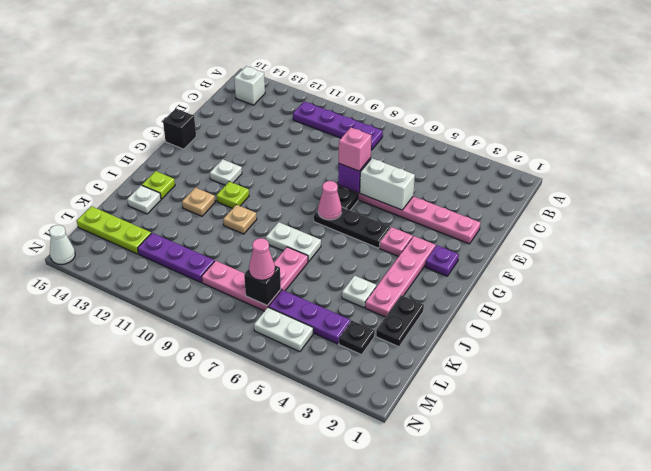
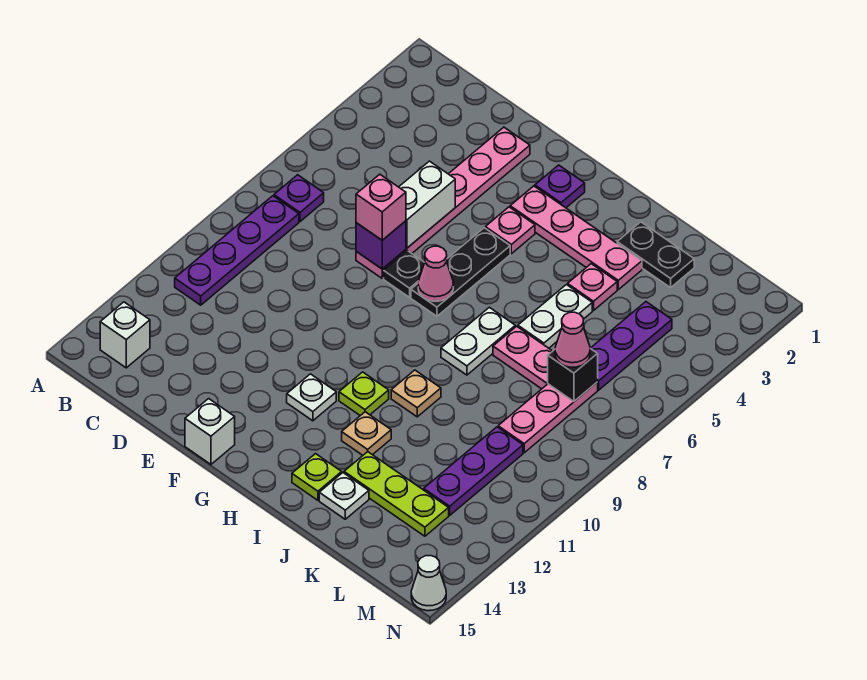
none -> purple plate B7 level 1
black brick F15 level 1 -> white brick F15 level 1
white plate J4 level 1 -> pink plate J4 level 1
black plate L3 level 1 -> none
lime plate L13:L15 level 1 -> lime plate J13:L13 level 1
white plate M5:M6 level 1 -> white plate J5:J6 level 1

